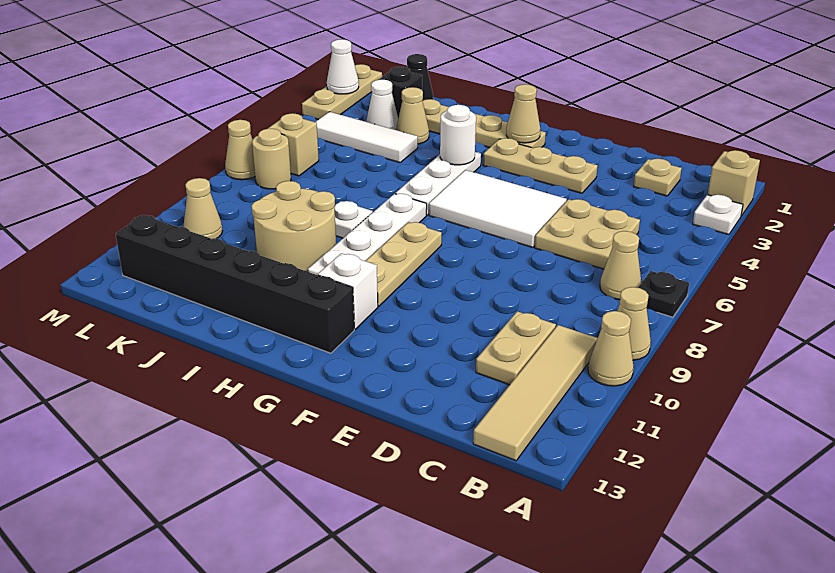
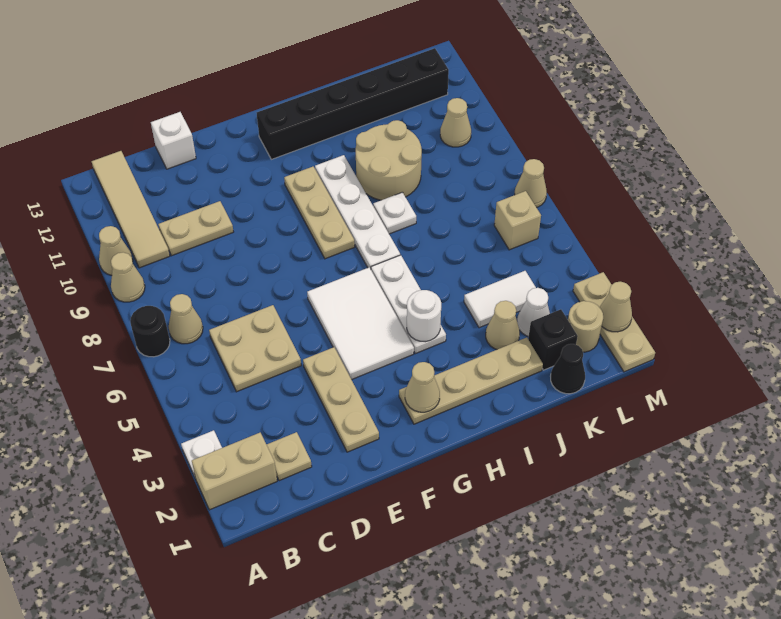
tan brick A2 level 1 -> tan brick A2:B2 level 1
black plate A7 level 1 -> black round brick A7 level 1
tan plate C10:C11 level 1 -> tan plate C10:D10 level 1
tan plate E3:G3 level 1 -> tan plate E2:E4 level 1
white tile E5:G6 level 1 -> white tile F4:G6 level 1
white brick G11 level 1 -> white brick D13 level 1
white tile J4:L4 level 1 -> white tile J4:K4 level 1
tan round brick L7 level 1 -> tan round brick L2 level 1
white cone M2 level 2 -> tan cone M2 level 2

